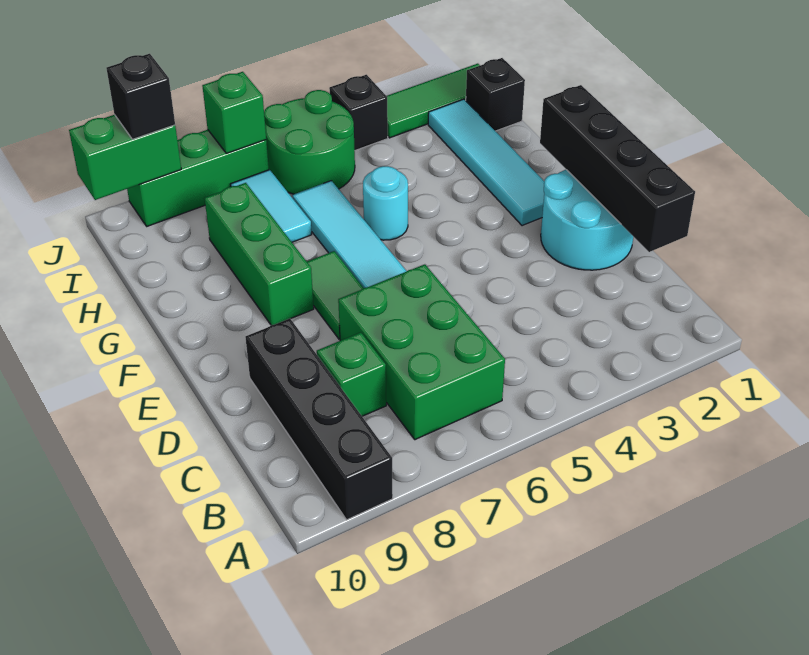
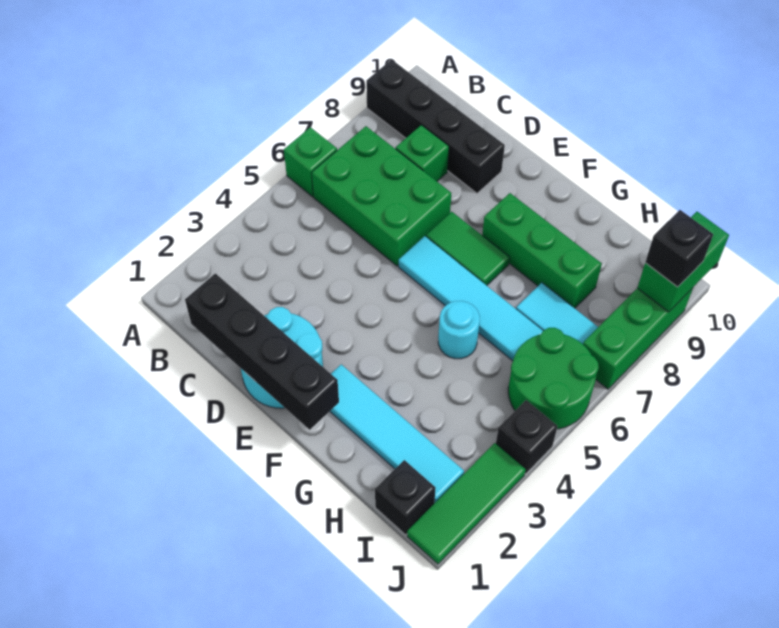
green brick J7 level 2 -> green brick A6 level 1

